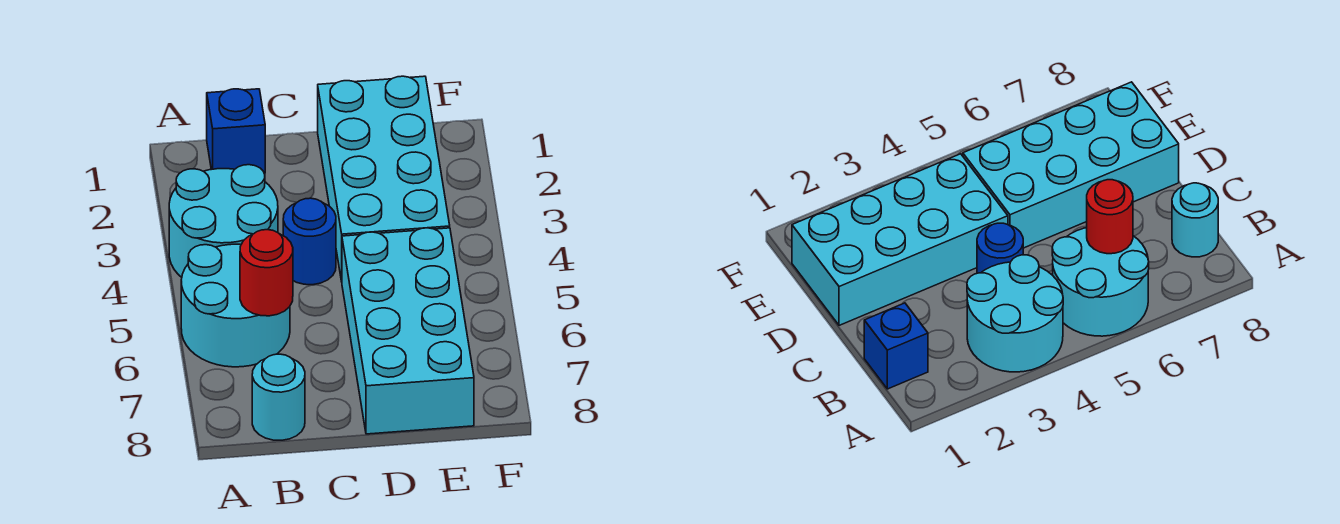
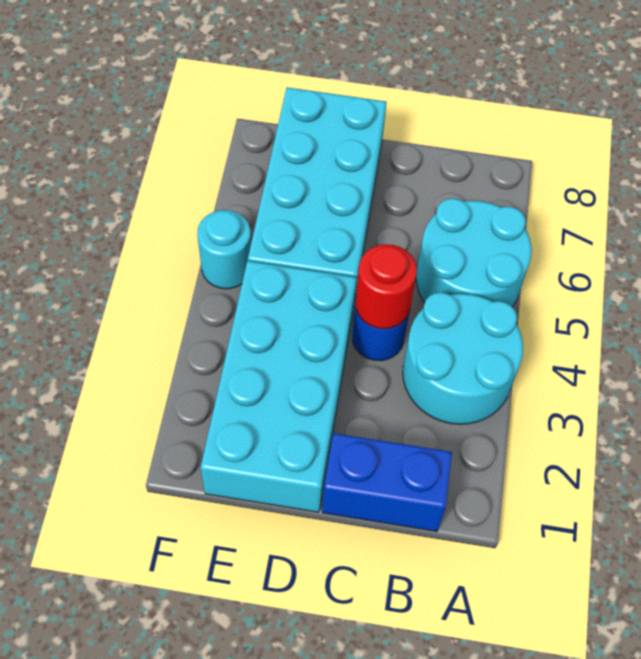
blue brick B1 level 1 -> blue brick B1:C1 level 1
red round brick B6 level 2 -> red round brick C4 level 2
cyan round brick B8 level 1 -> cyan round brick F5 level 1

